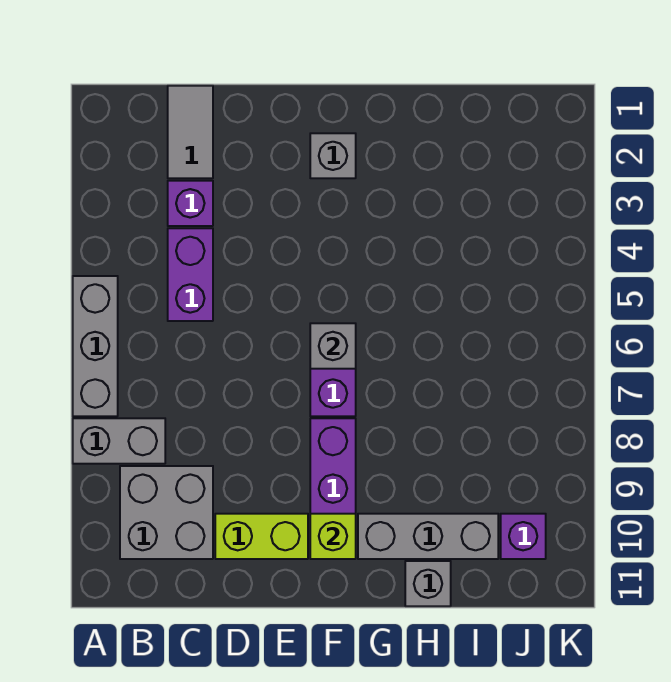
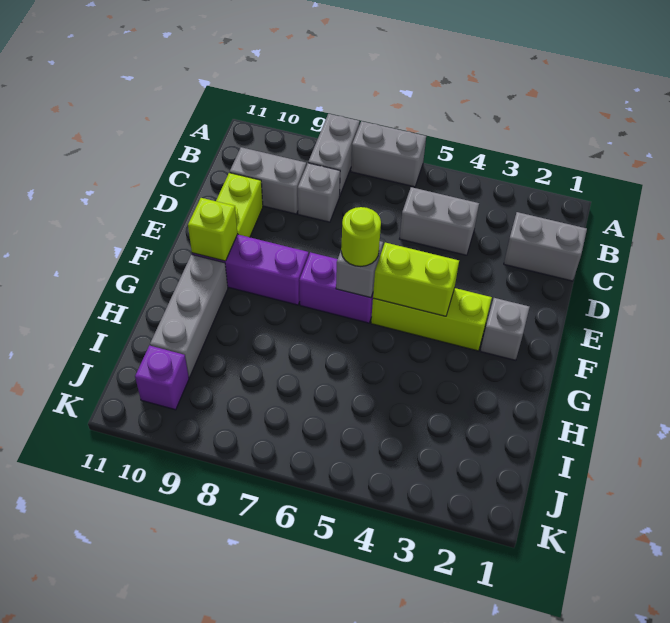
grey brick A5:A7 level 1 -> grey brick A6:A7 level 1
grey brick B9:C10 level 1 -> grey brick C9:C10 level 1
grey tile C1:C2 level 1 -> grey brick C1:C2 level 1
purple brick C3 level 1 -> none
purple brick C4:C5 level 1 -> grey brick C4:C5 level 1
none -> lime brick F3:F5 level 1
none -> lime brick F4:F5 level 2
none -> lime round brick F6 level 3
grey brick H11 level 1 -> grey brick C8 level 1

